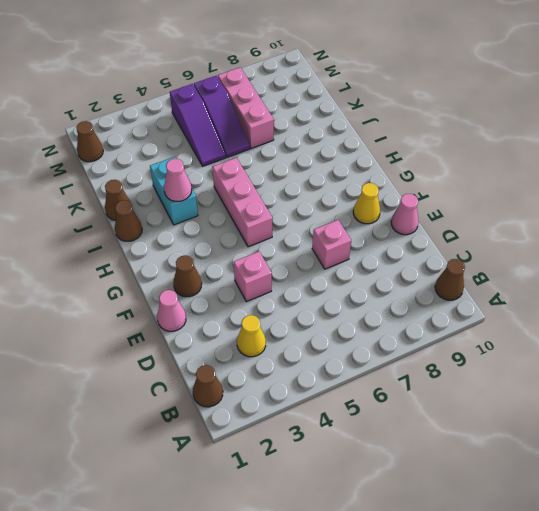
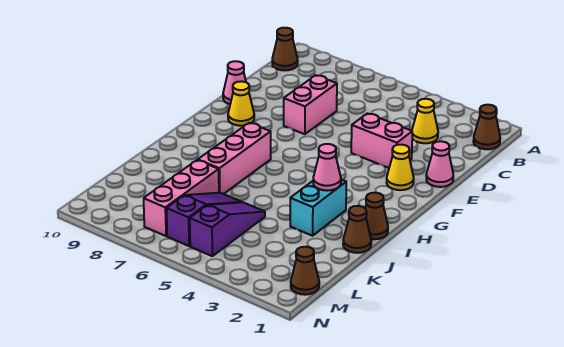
pink brick E4 level 1 -> pink brick E3:E4 level 1
pink brick E7 level 1 -> pink brick D7:E7 level 1
brown cone F2 level 1 -> yellow cone F2 level 1
pink brick G5:I5 level 1 -> pink brick H7:J7 level 1

